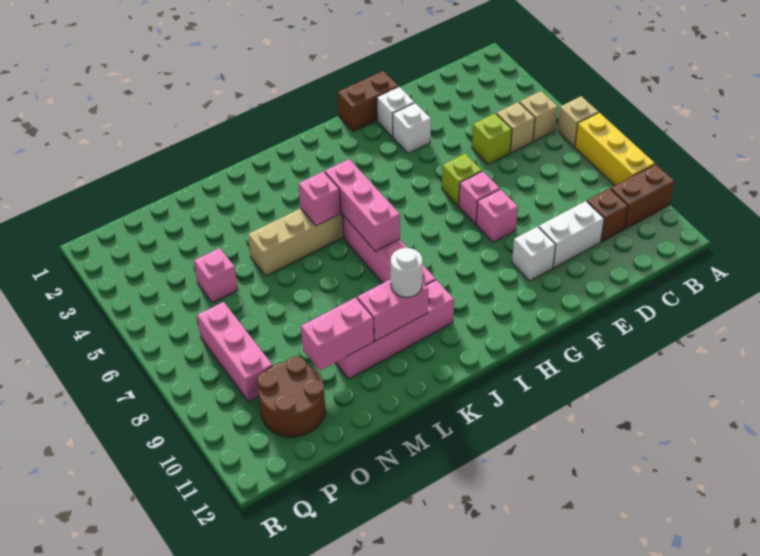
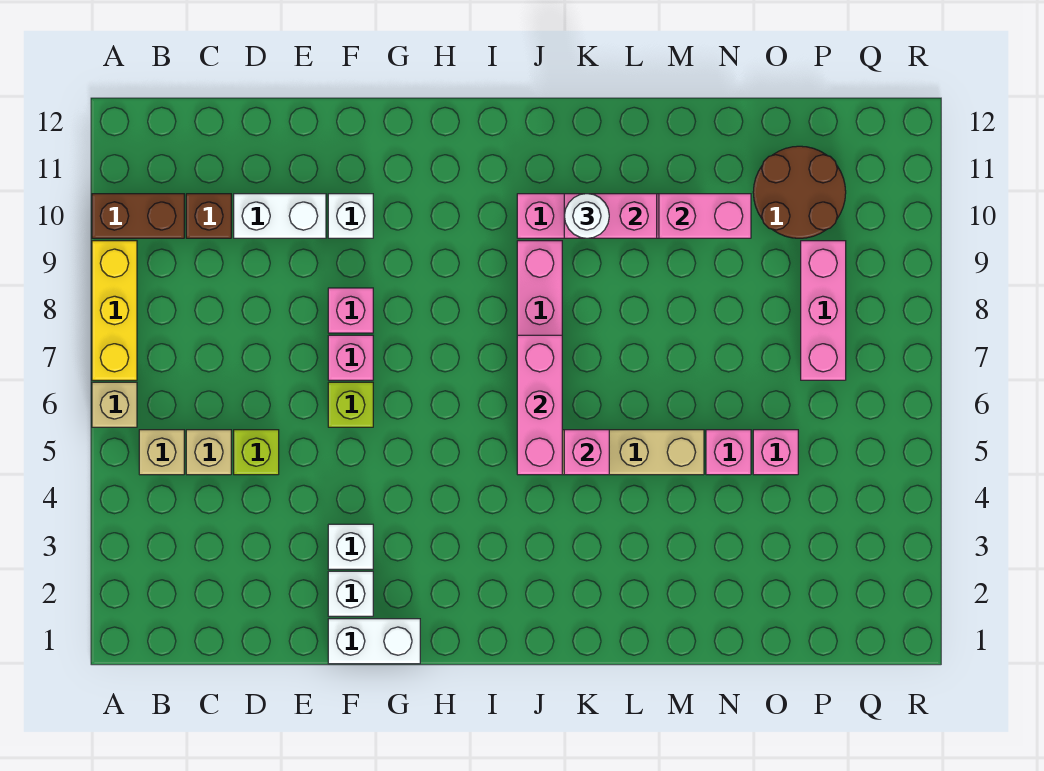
brown brick F1:G1 level 1 -> white brick F1:G1 level 1
none -> pink brick N5 level 1

